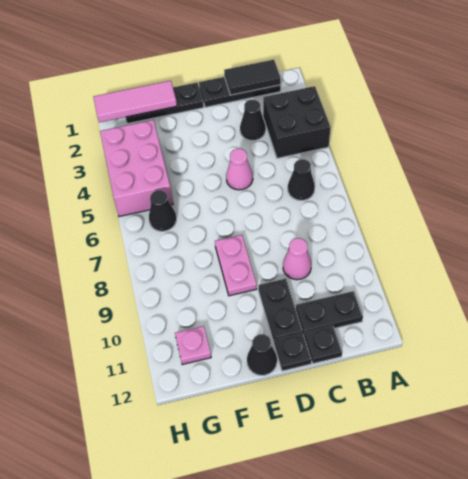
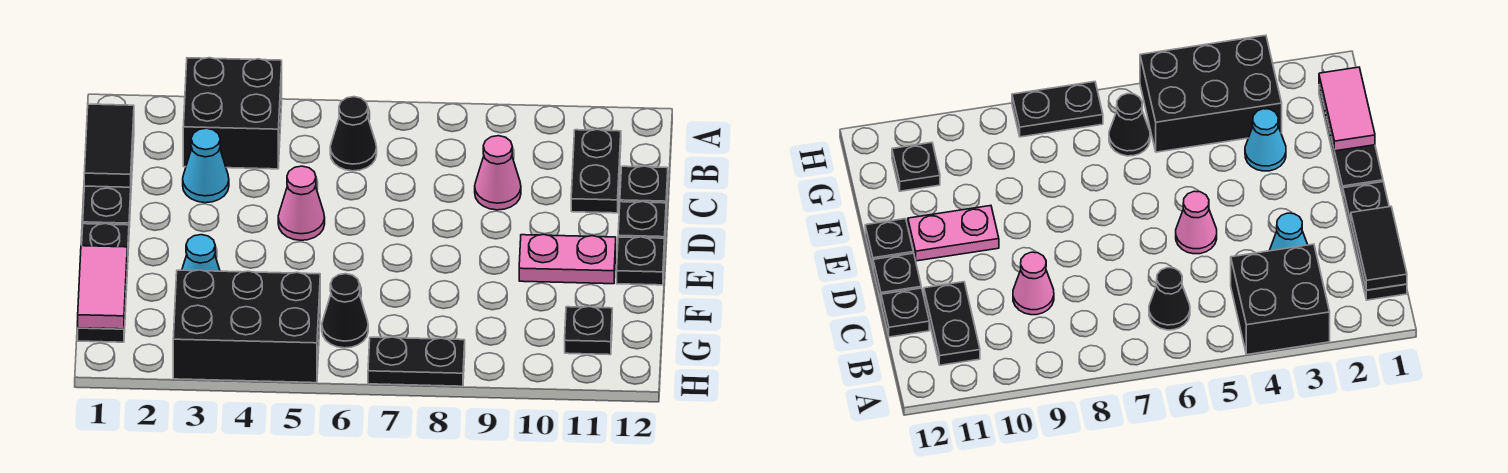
black cone C3 level 1 -> cyan cone C3 level 1
black plate D10:D11 level 1 -> black plate H7:H8 level 1
pink plate E8:E9 level 1 -> pink plate E10:E11 level 1
black cone E12 level 1 -> black plate E12 level 1
pink tile F1:H1 level 2 -> pink tile F1:G1 level 2
none -> cyan cone F3 level 1
pink brick G3:H5 level 1 -> black brick G3:H5 level 1
pink plate G11 level 1 -> black plate G11 level 1

